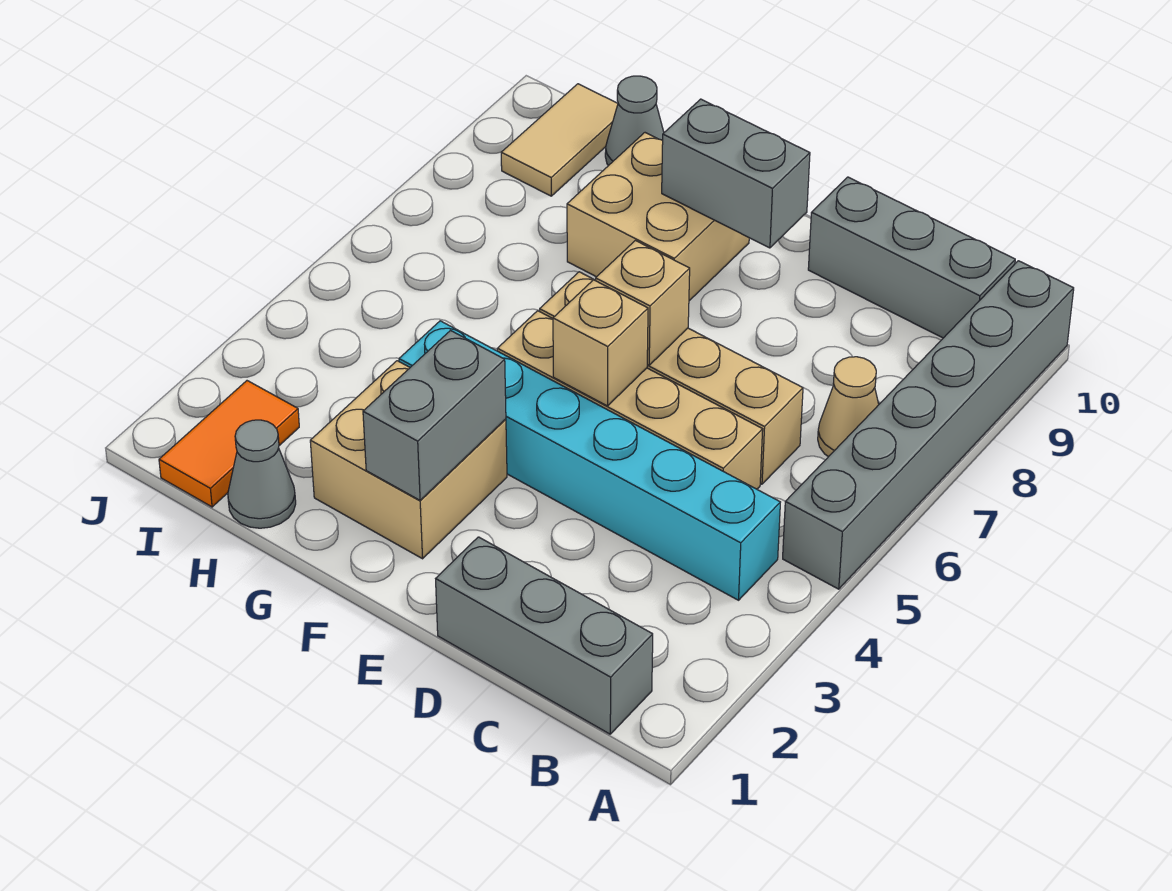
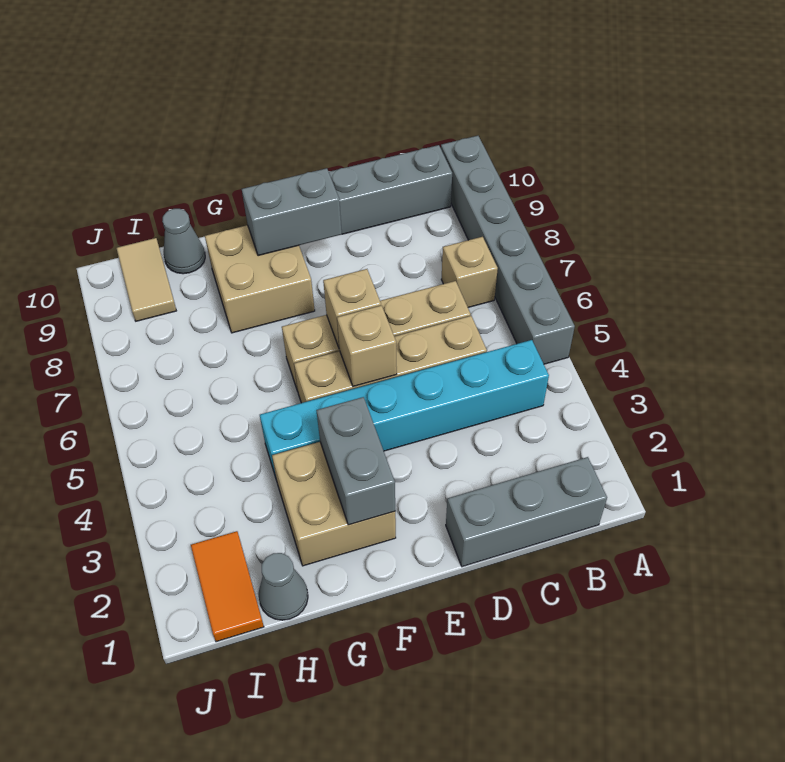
tan cone B7 level 1 -> tan brick B7 level 1

